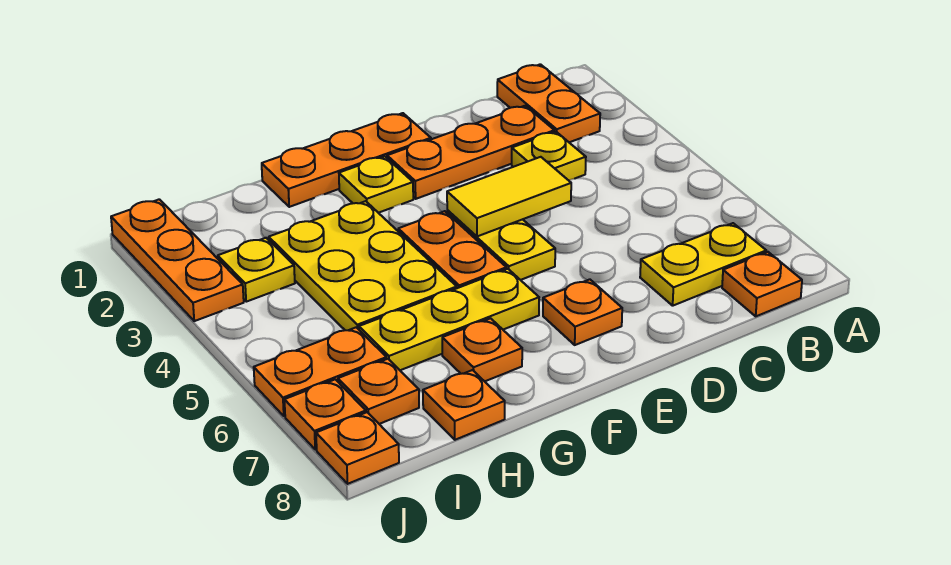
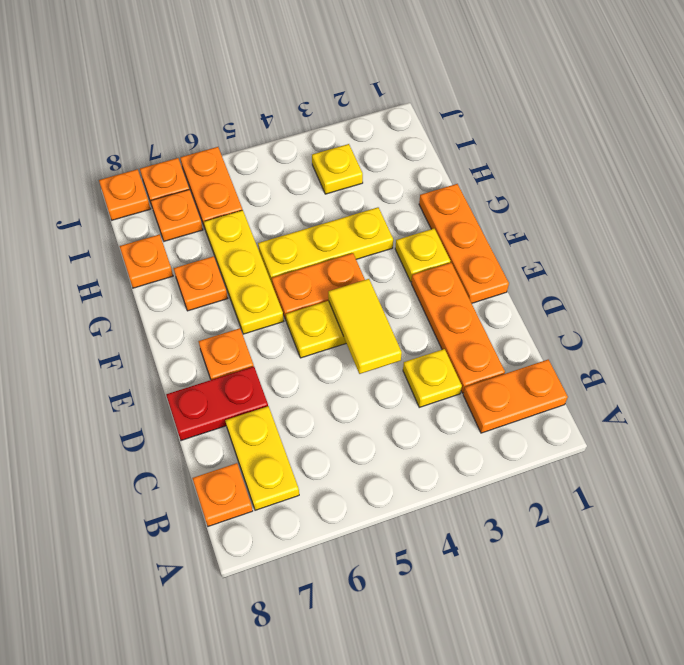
none -> red plate D7:D8 level 1
yellow plate G3:H5 level 1 -> yellow plate G3:G5 level 1
orange plate J1:J3 level 1 -> none

